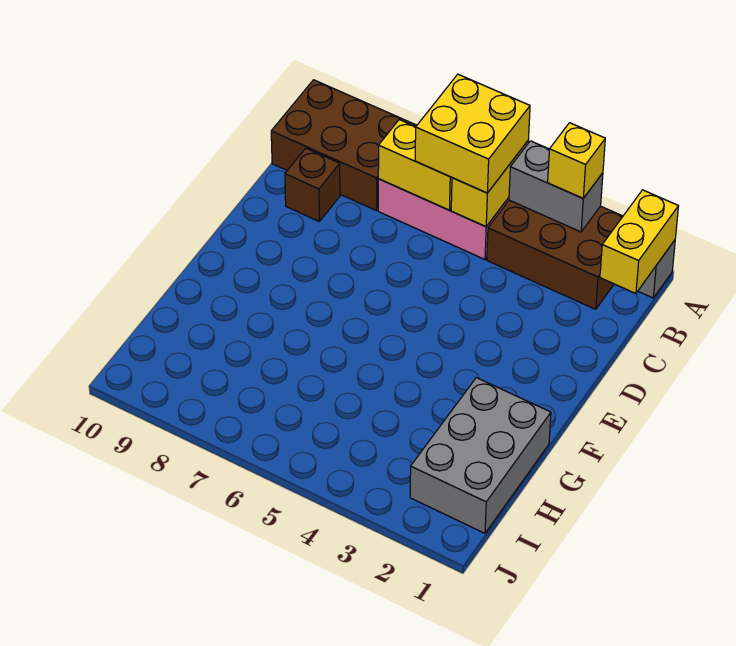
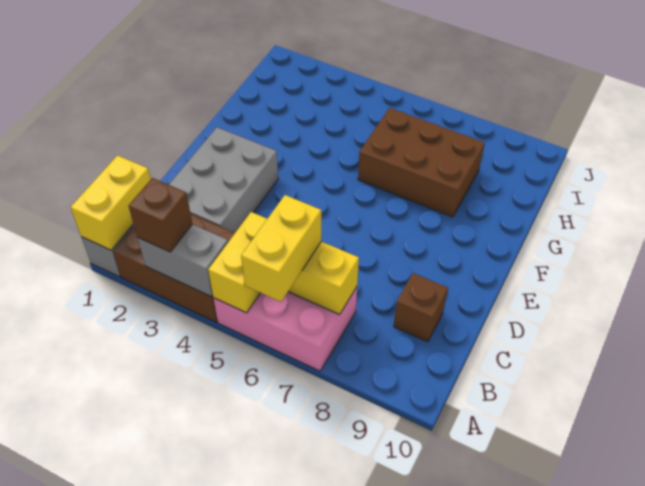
yellow brick A3 level 3 -> brown brick A3 level 3
yellow brick A5:B6 level 3 -> yellow brick A6:B6 level 3
brown brick A8:B10 level 1 -> brown brick G6:H8 level 1
grey brick G1:I2 level 1 -> grey brick C2:E3 level 1

